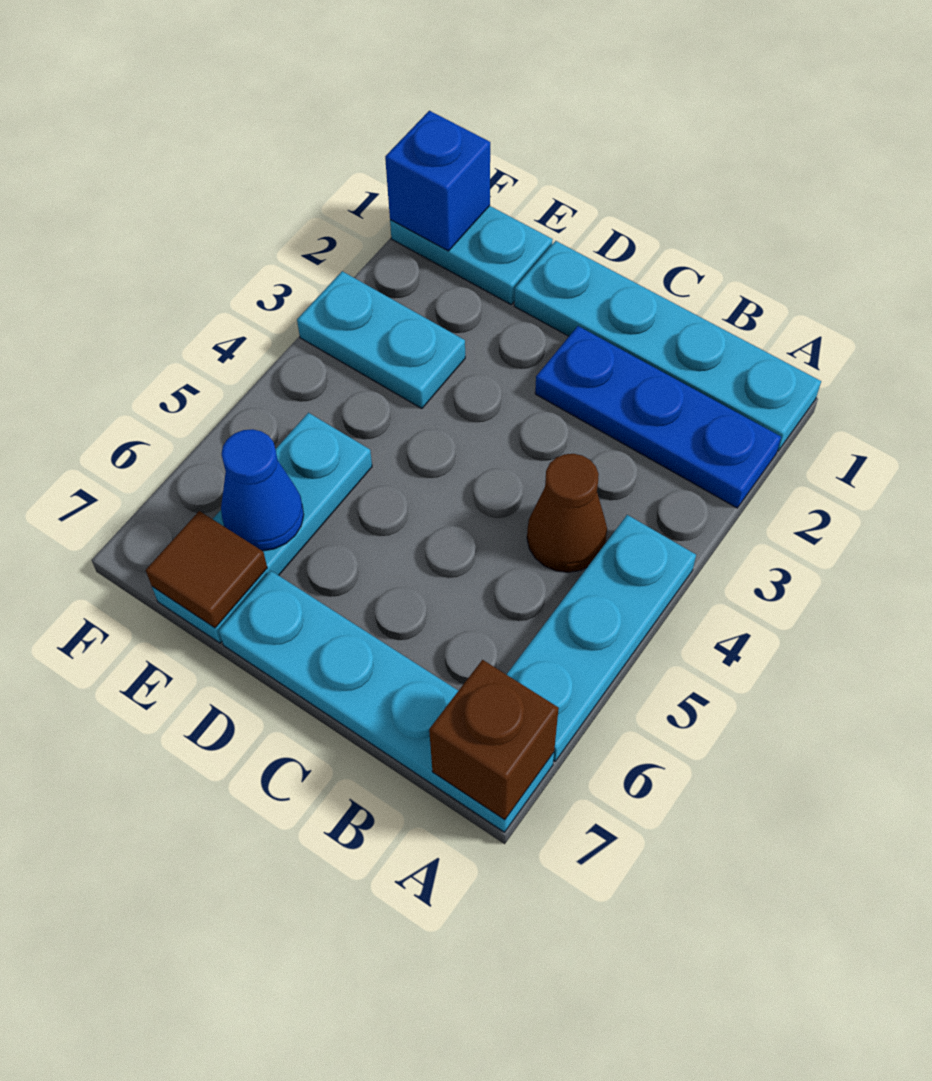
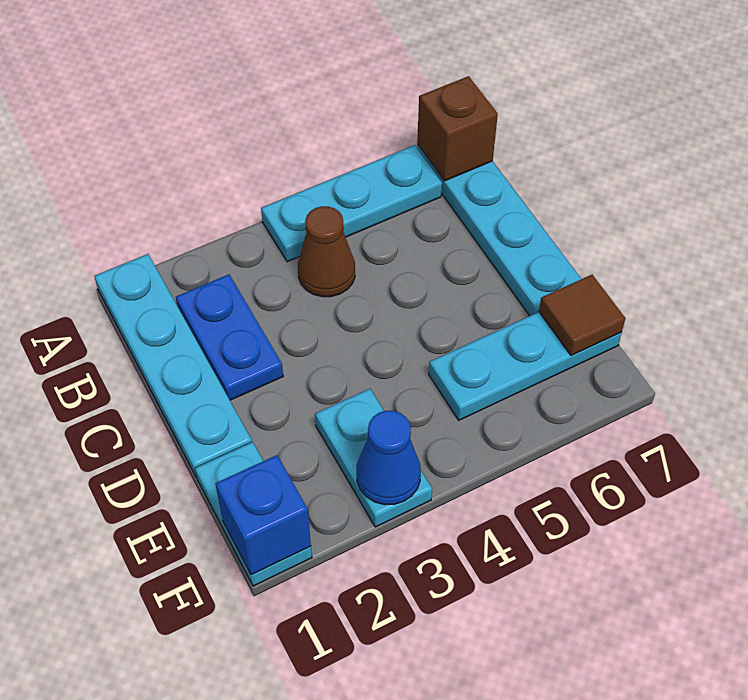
blue plate A2:C2 level 1 -> blue plate B2:C2 level 1
blue cone E6 level 2 -> blue cone F3 level 2

